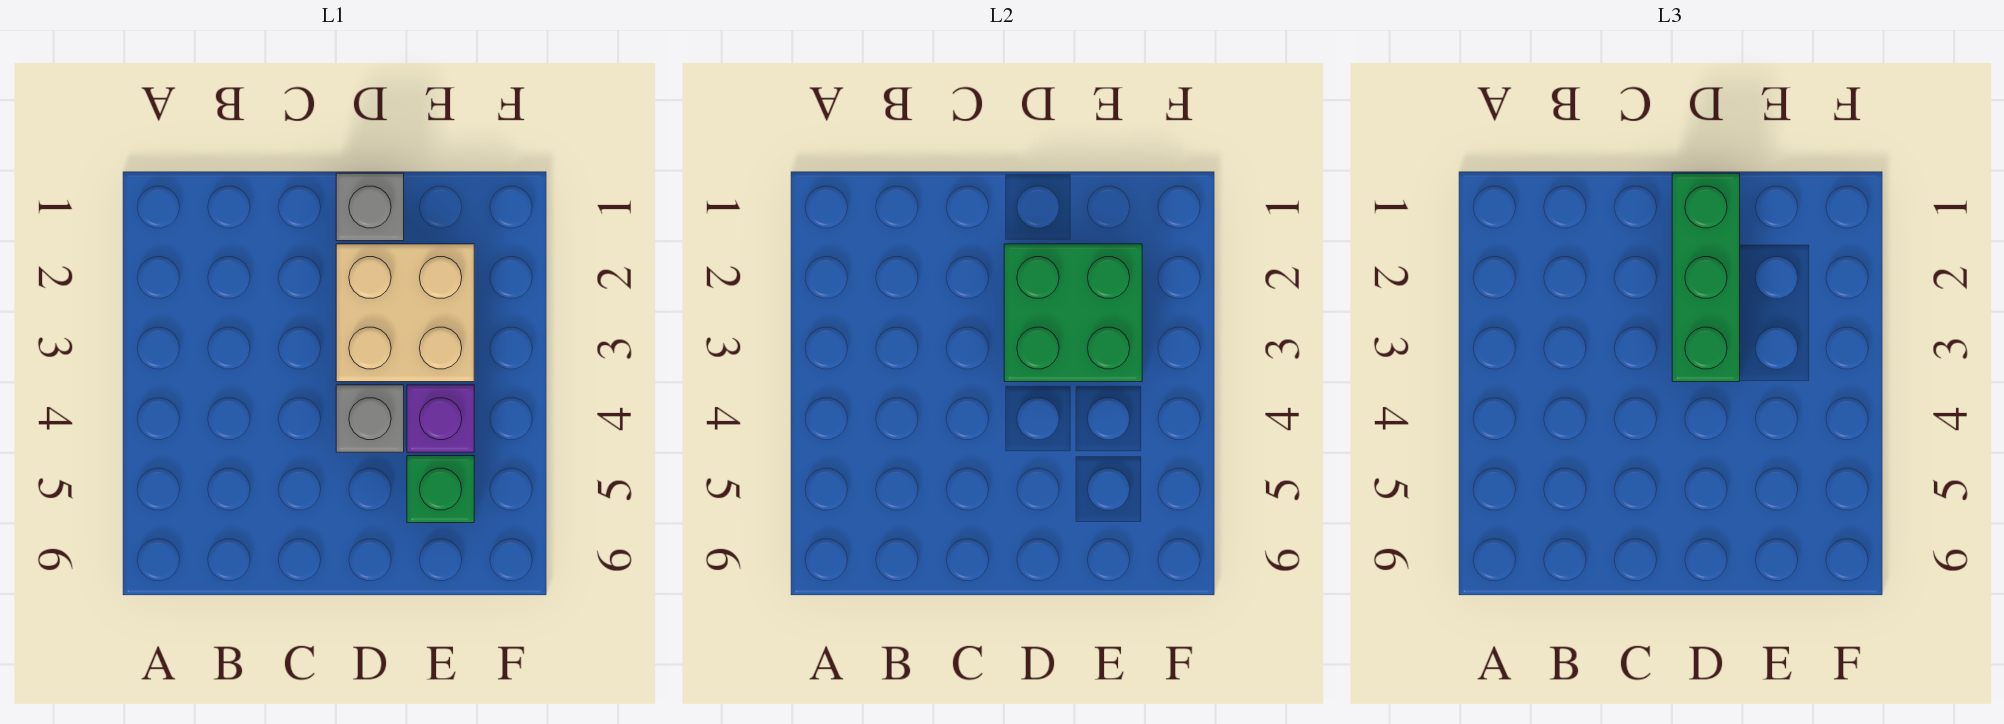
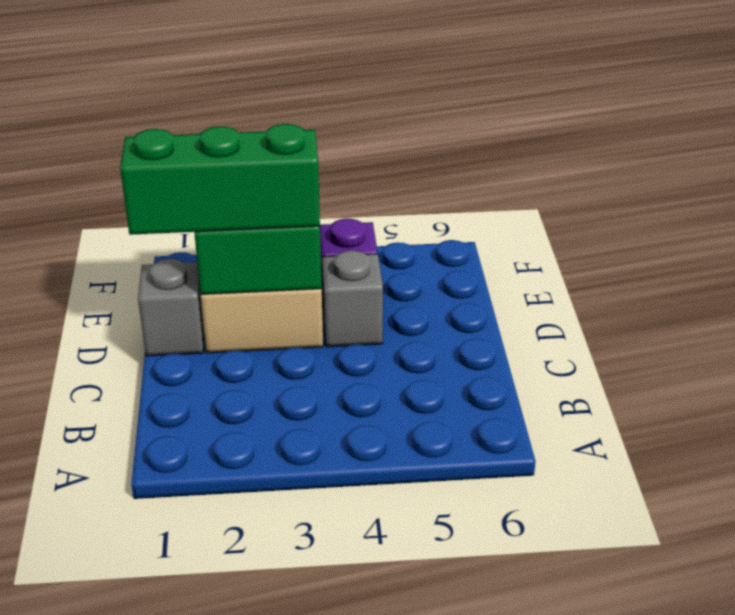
green brick E5 level 1 -> none

